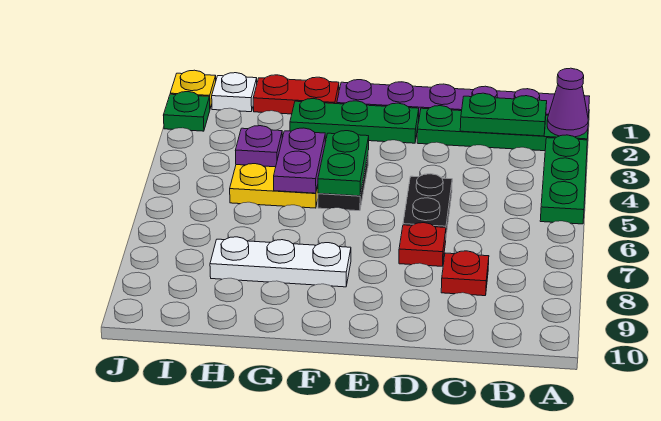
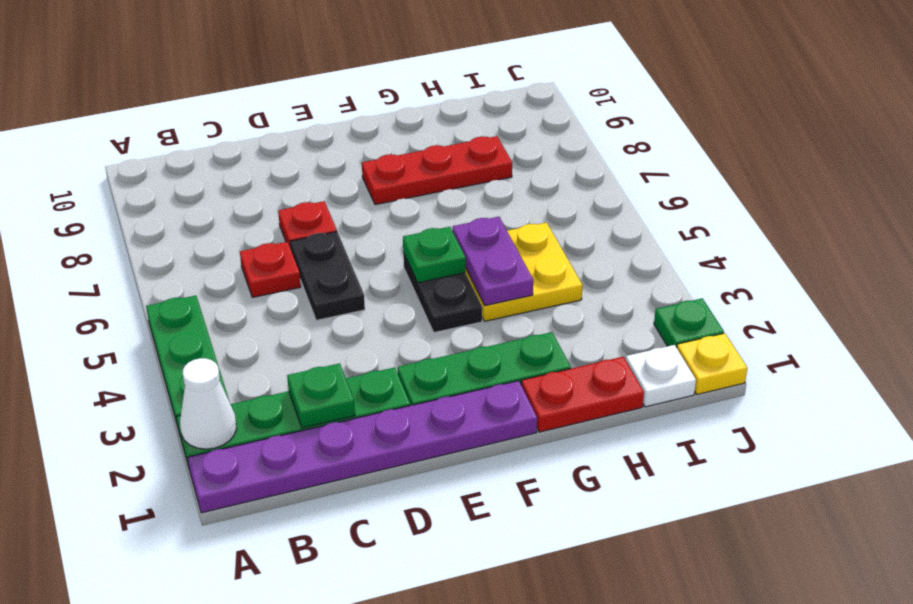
purple cone A2 level 2 -> white cone A2 level 2
green plate B2:C2 level 2 -> green plate C2 level 2
red plate C8 level 1 -> red plate C6 level 1
green plate F4:F5 level 2 -> green plate F5 level 2
white plate F8:H8 level 1 -> red plate F8:H8 level 1
purple plate H4 level 2 -> none

